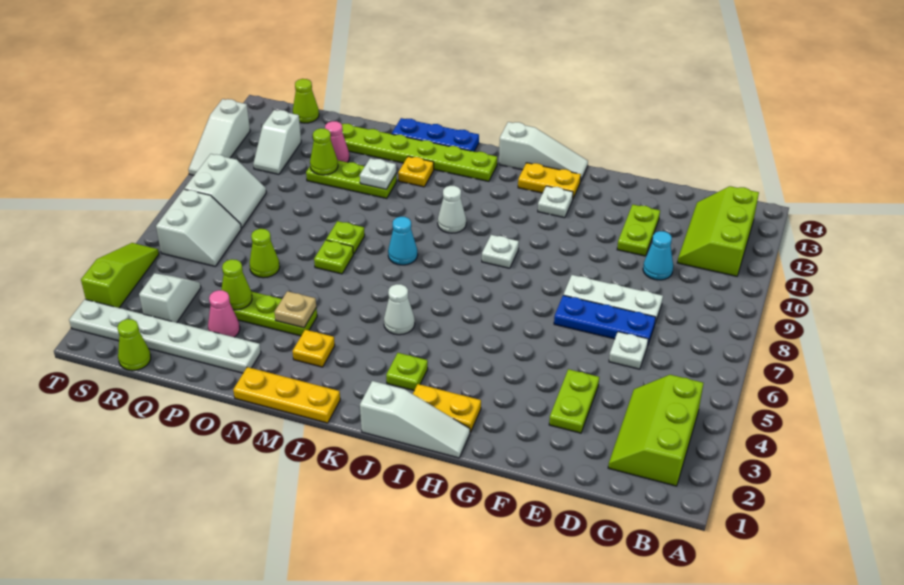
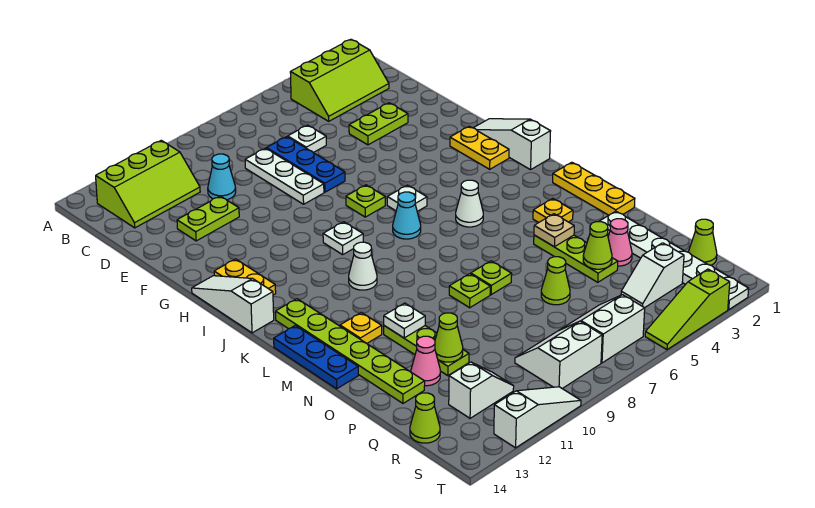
white plate H12 level 1 -> white plate I6 level 1
lime plate J3 level 1 -> lime plate H7 level 1
cyan cone L8 level 1 -> cyan cone J7 level 1

